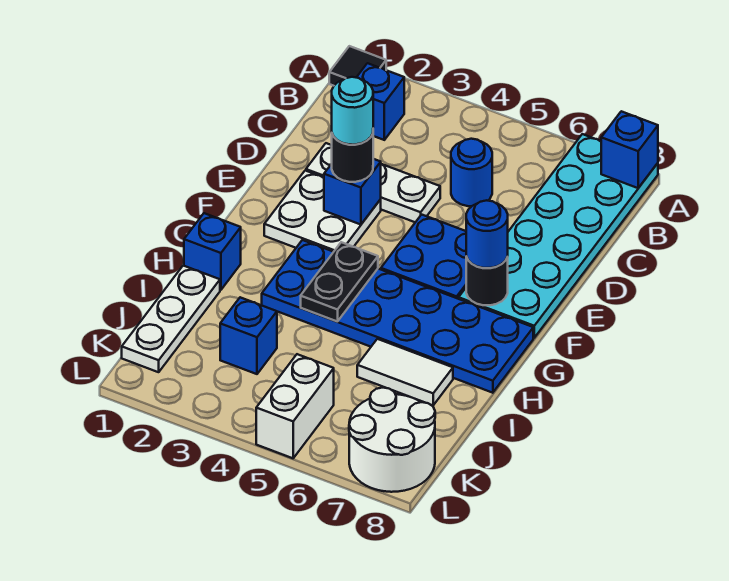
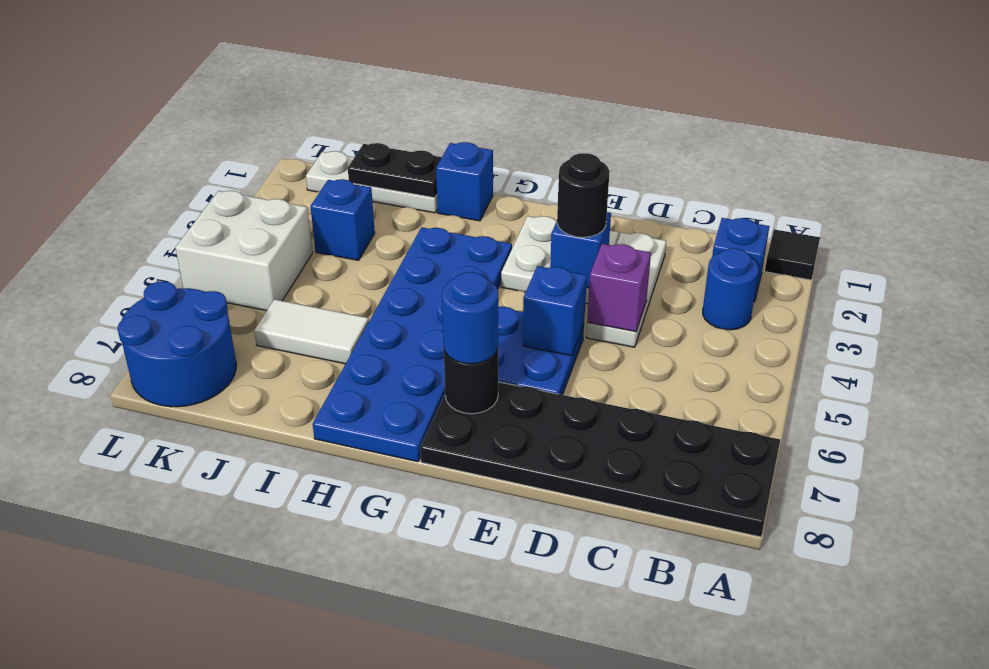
cyan plate A7:F8 level 1 -> black plate A7:F8 level 1
blue brick A8 level 2 -> blue brick E5 level 2
blue round brick C5 level 1 -> blue round brick B3 level 1
none -> purple brick D4 level 2
cyan round brick E3 level 4 -> none
black plate G4:H4 level 2 -> black plate I1:J1 level 2
white tile I6:I7 level 1 -> white tile I6:J6 level 1
white brick K5:L5 level 1 -> white brick K4:L5 level 1
white round brick K7:L8 level 1 -> blue round brick K7:L8 level 1

